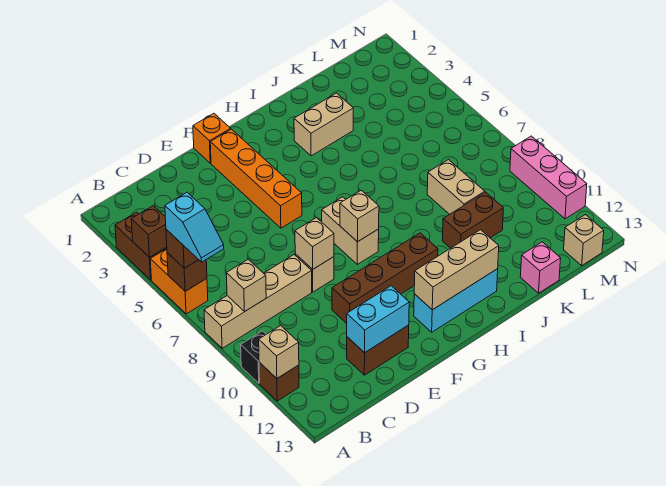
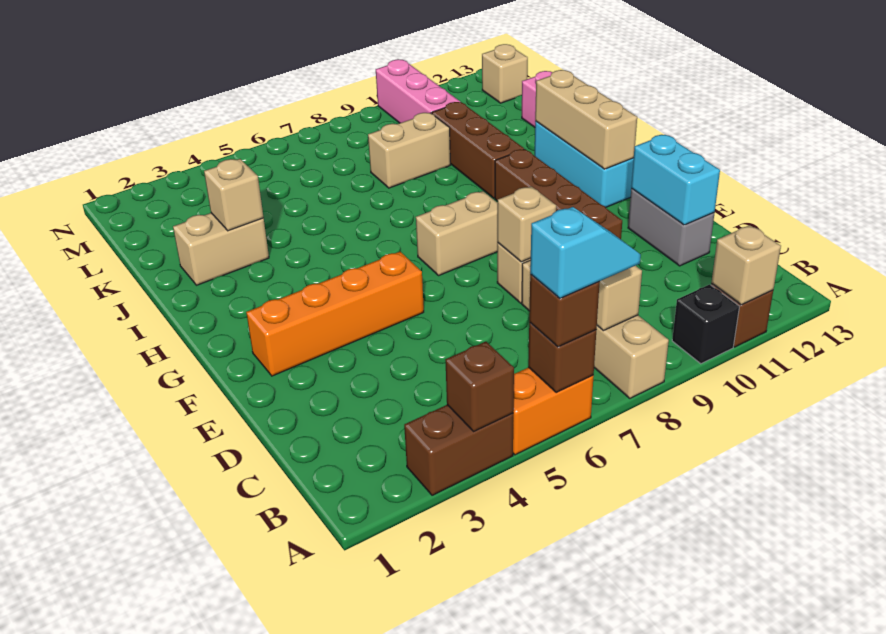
brown brick D12:E12 level 1 -> grey brick D12:E12 level 1
orange brick F1 level 1 -> none
tan brick G8 level 2 -> tan brick J3 level 2
tan brick I3:J3 level 1 -> tan brick J2:J3 level 1
brown brick J10:K10 level 1 -> brown brick I10:K10 level 1
pink brick N9:N11 level 1 -> pink brick L10:N10 level 1

